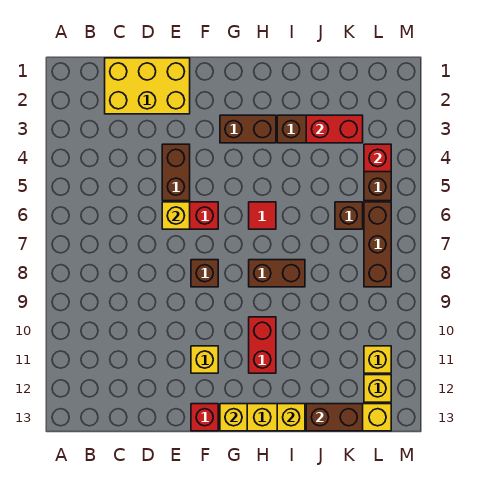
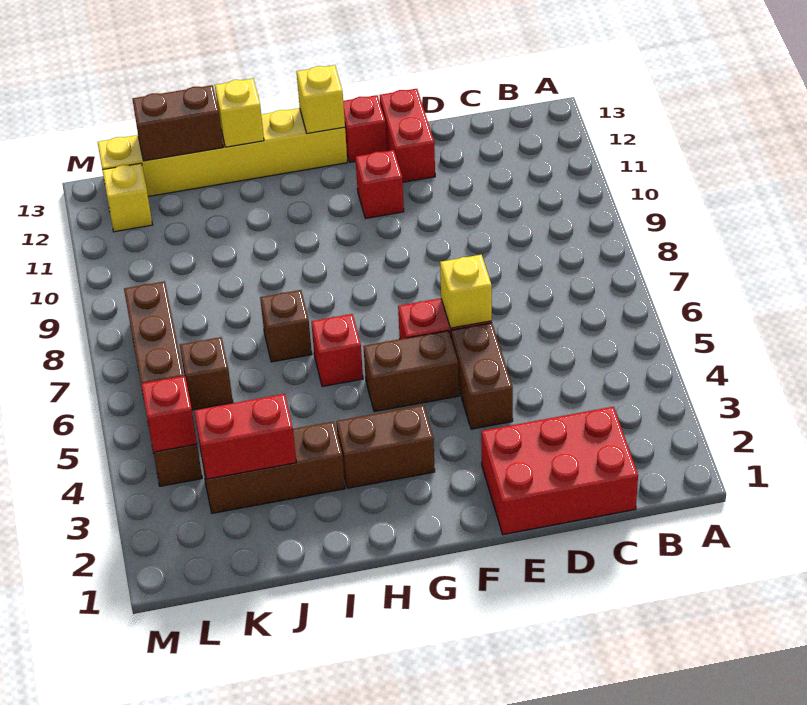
yellow brick C1:E2 level 1 -> red brick C1:E2 level 1
brown brick F8 level 1 -> brown brick I7 level 1
yellow brick F11 level 1 -> red brick F11 level 1
red tile H6 level 1 -> red brick H6 level 1
brown brick H8:I8 level 1 -> brown brick F5:G5 level 1
red brick H10:H11 level 1 -> red brick E12:E13 level 1
yellow brick L11 level 1 -> none

